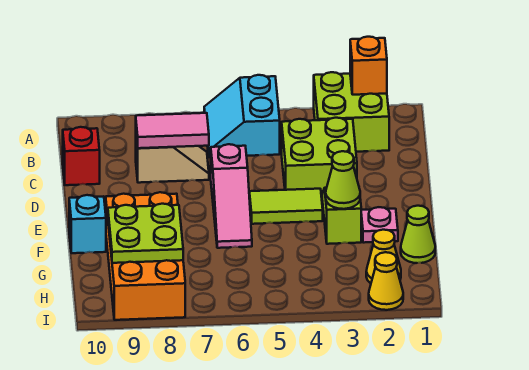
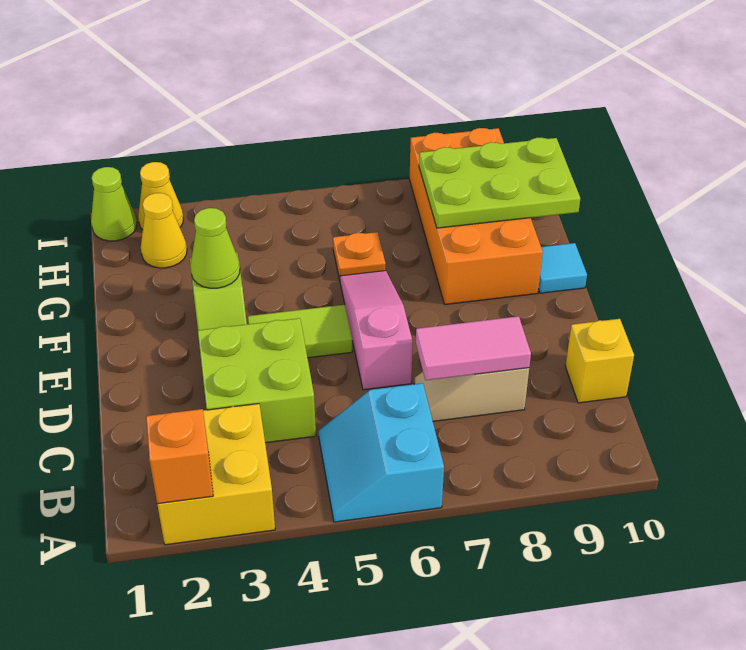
lime brick A2:B3 level 1 -> yellow brick A2:B3 level 1
cyan slope A5:B6 level 1 top 5 -> cyan slope A5:B6 level 1 top 6
red brick C10 level 1 -> yellow brick C10 level 1
pink plate F2 level 1 -> none
cyan brick F10 level 1 -> cyan tile F10 level 1
lime cone G1 level 1 -> lime cone I1 level 1
none -> orange plate G6 level 1
lime plate G8:H9 level 2 -> lime plate G8:H10 level 2

